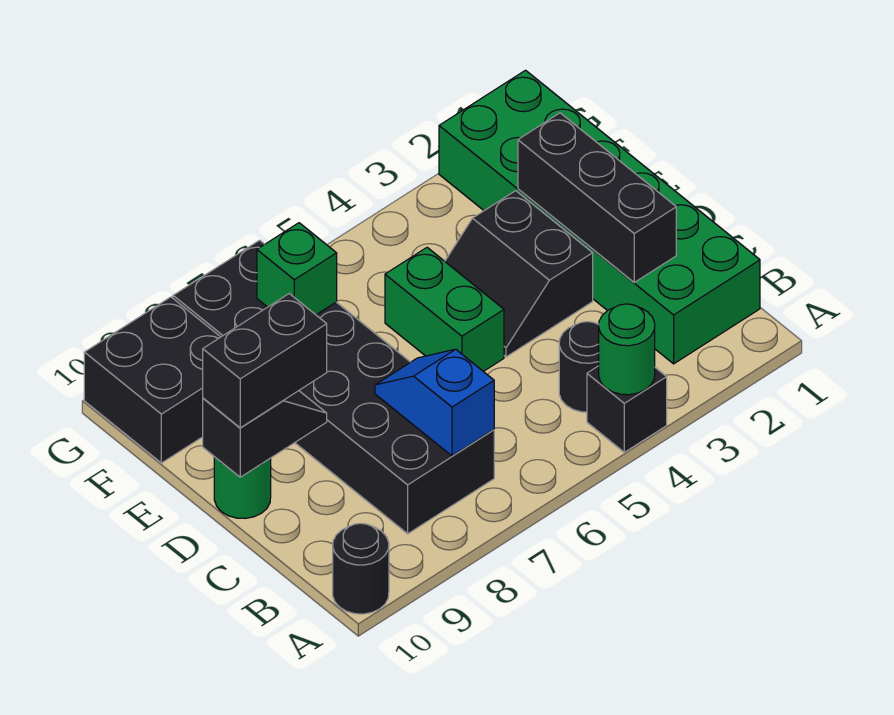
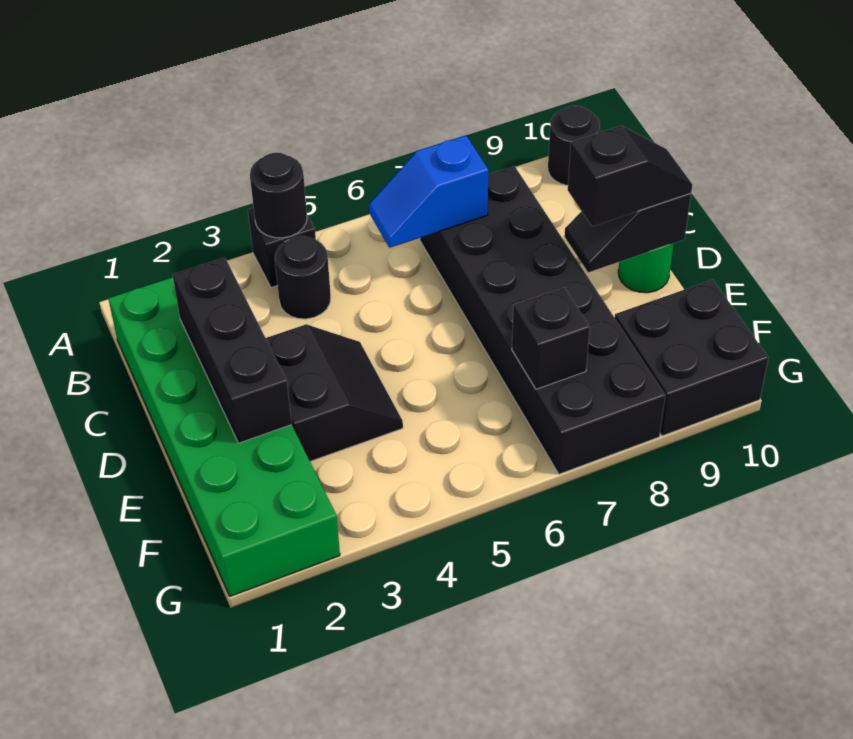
green round brick A4 level 2 -> black round brick A4 level 2
blue slope B7:C7 level 2 top B -> blue slope B6:B7 level 2 top 7
green brick D5:E5 level 1 -> none
black brick D9:D10 level 3 -> black slope D9:D10 level 3 top 9
green brick F7 level 2 -> black brick F7 level 2

